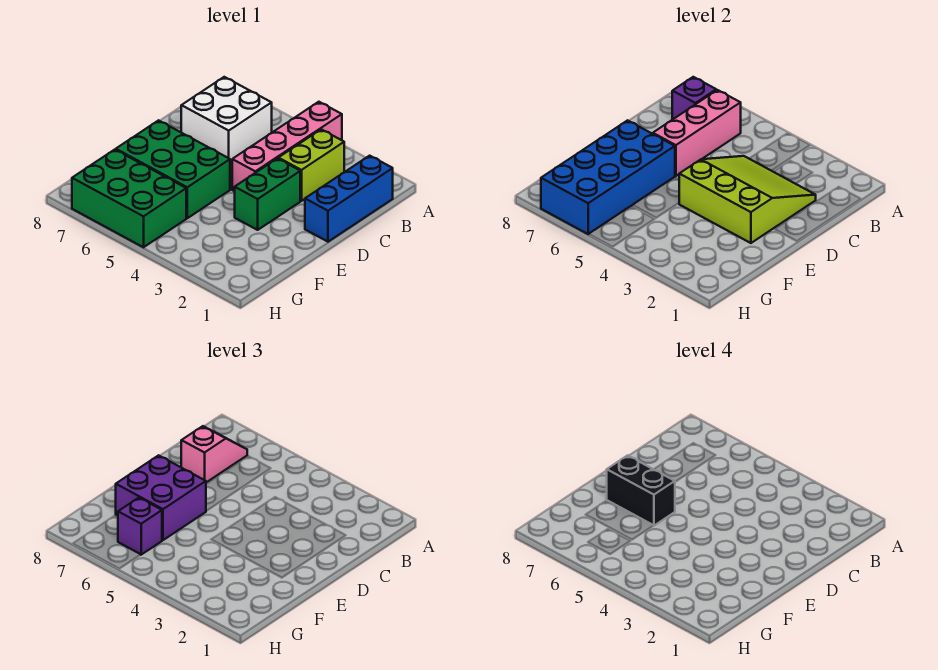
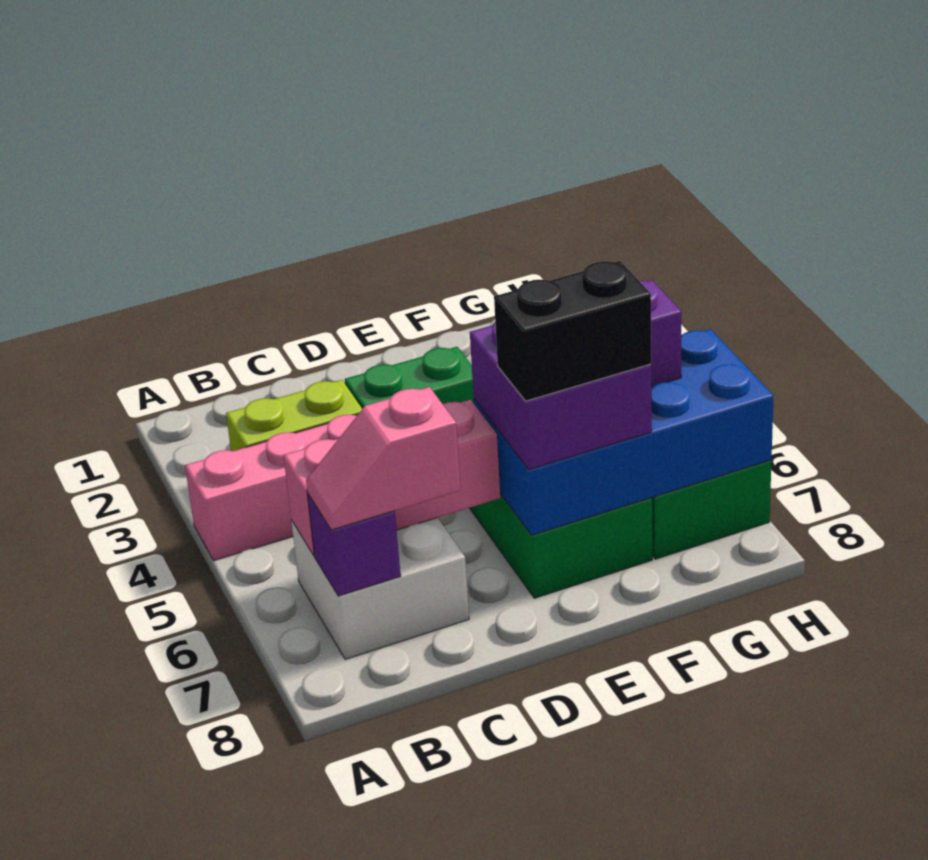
blue brick B1:D1 level 1 -> none
lime slope C2:E4 level 2 top E -> none
black brick E6:E7 level 4 -> black brick E7:F7 level 4

